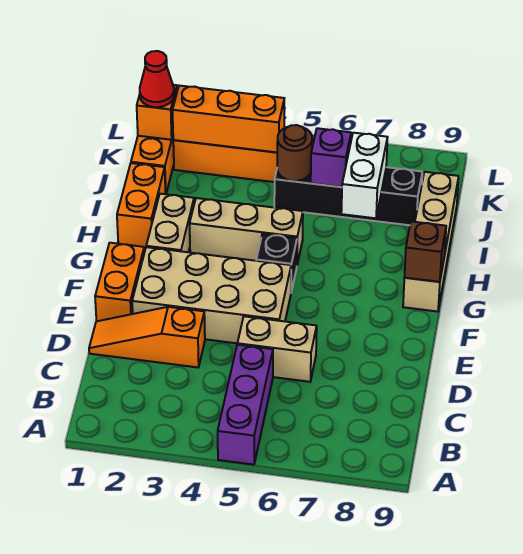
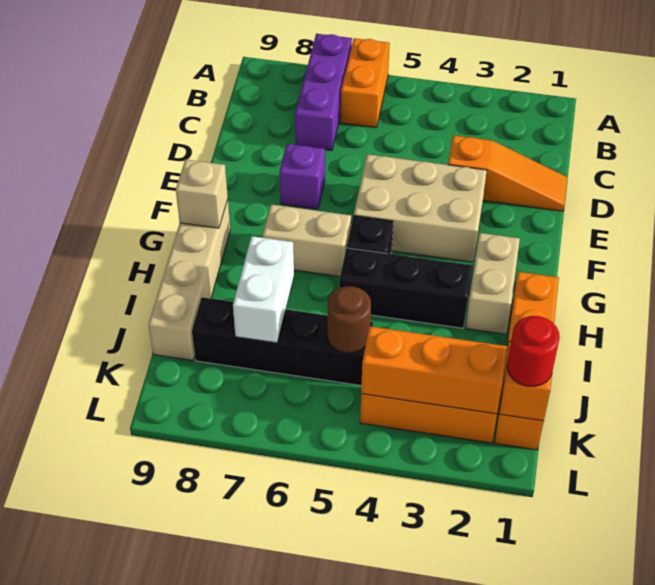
purple brick A5:C5 level 1 -> purple brick A7:C7 level 1
tan brick D5:D6 level 1 -> tan brick G6:G7 level 1
orange brick E1:F1 level 1 -> orange brick A6:B6 level 1
tan brick E2:F5 level 1 -> tan brick E3:F5 level 1
brown brick G9 level 2 -> tan brick G9 level 2
tan brick H3:H5 level 1 -> black brick H3:H5 level 1
purple brick J6 level 2 -> purple brick E7 level 1
red cone K1 level 3 -> red round brick K1 level 3

